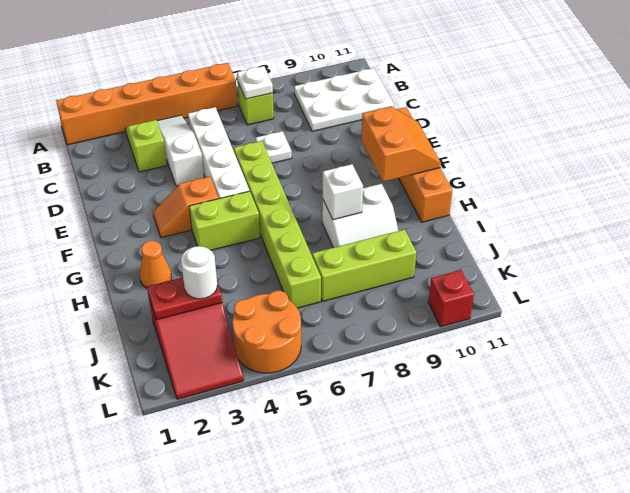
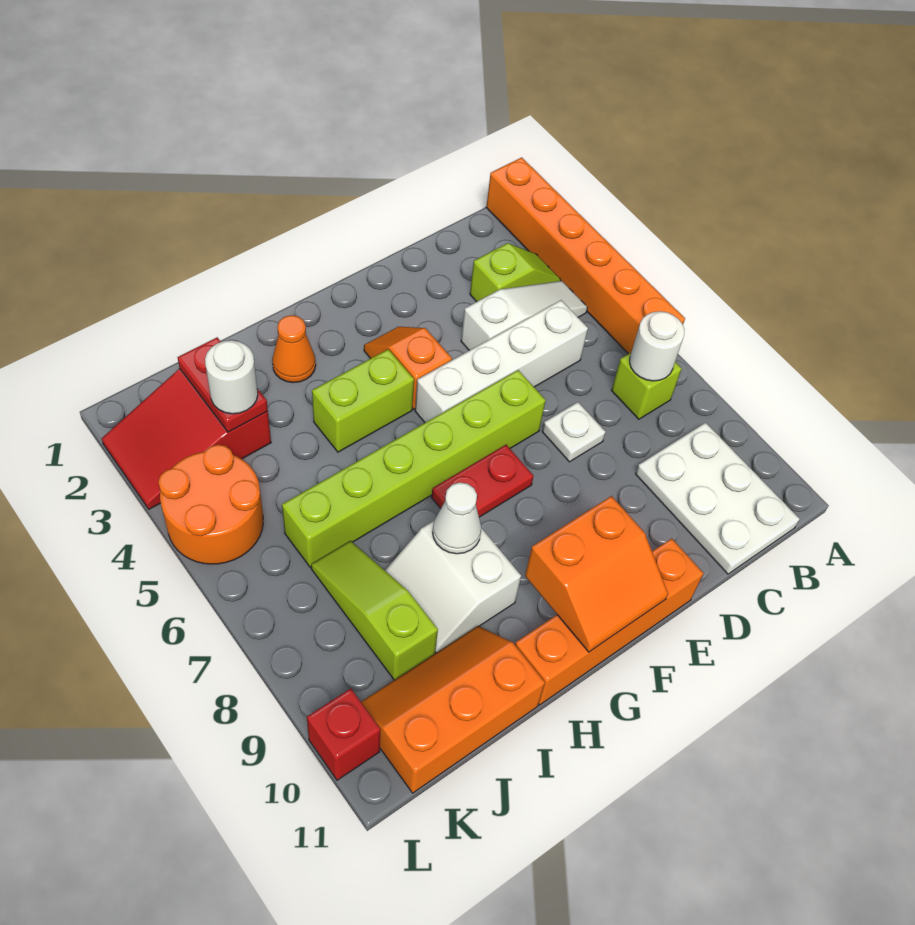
white plate B7 level 2 -> white round brick B7 level 2
none -> red plate F7:G7 level 1
lime brick G4:G5 level 1 -> lime brick G4:H4 level 1
white brick H8 level 2 -> white cone H8 level 2
none -> orange slope I10:K11 level 1 top 11
lime brick J7:J9 level 1 -> lime slope J7:J9 level 1 top 9

